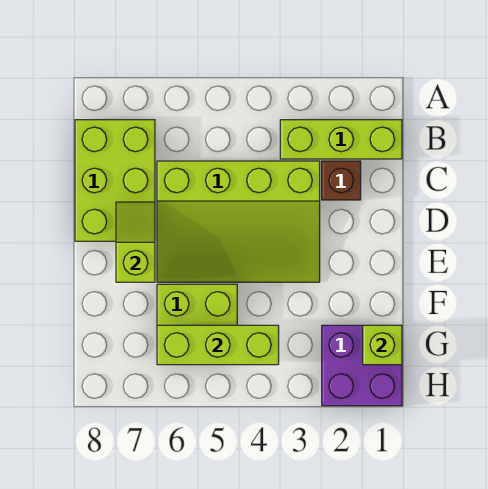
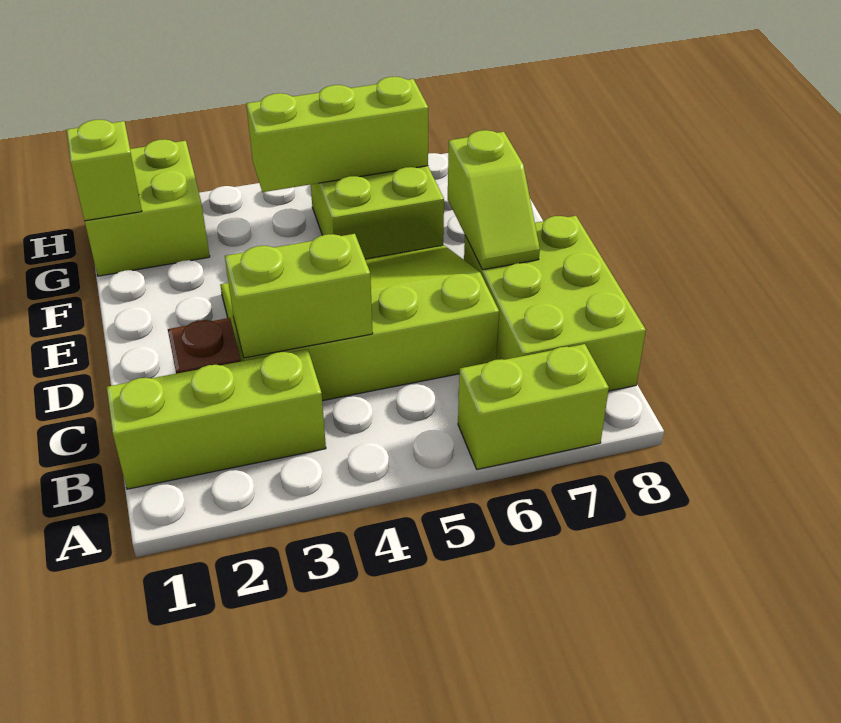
none -> lime brick A6:A7 level 1
none -> lime brick C3:C4 level 2
purple brick G1:H2 level 1 -> lime brick G1:H2 level 1

